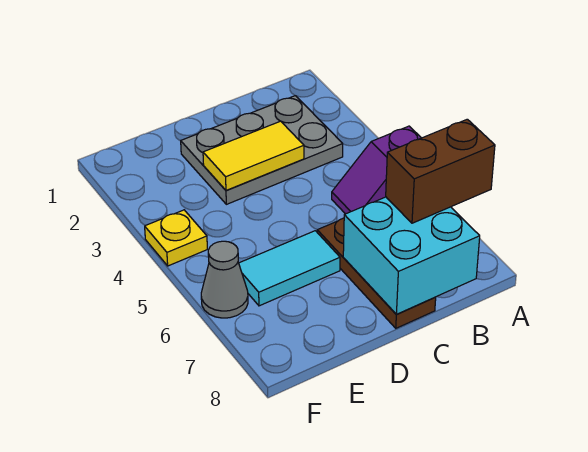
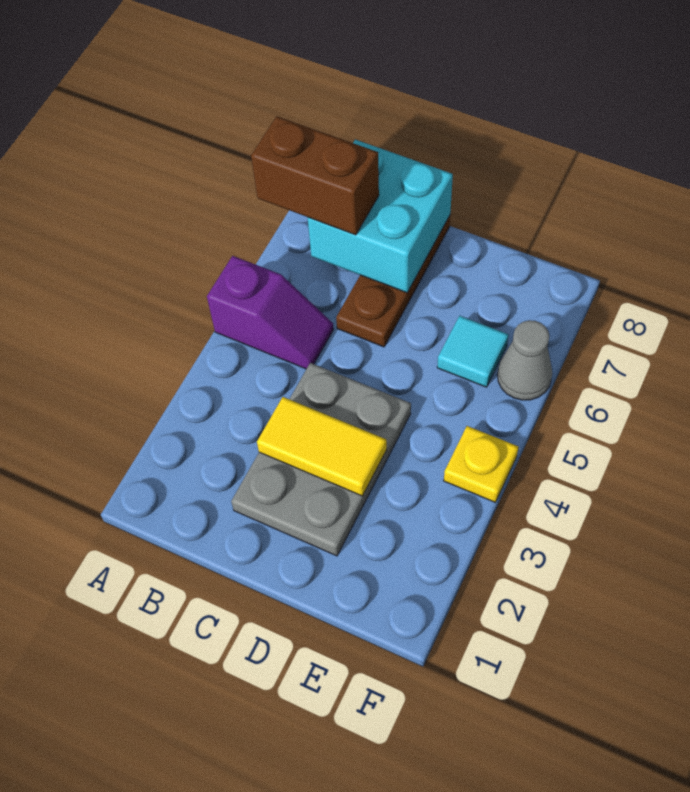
grey plate B2:D3 level 1 -> grey plate C2:D4 level 1
cyan tile D6:E6 level 1 -> cyan tile E6 level 1

